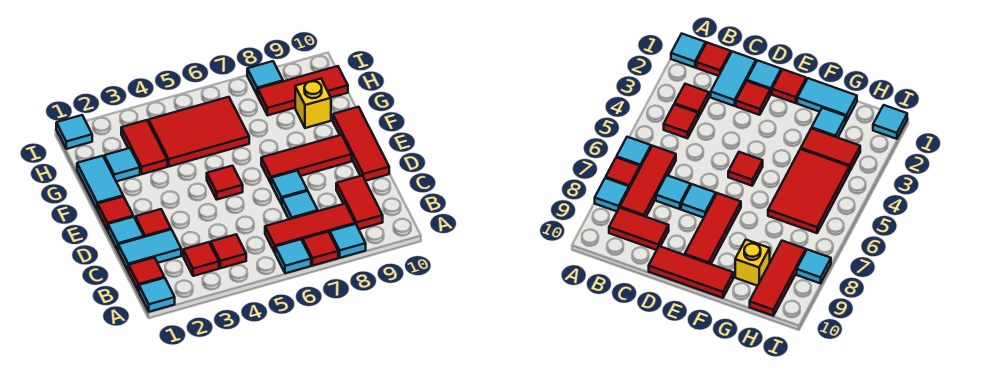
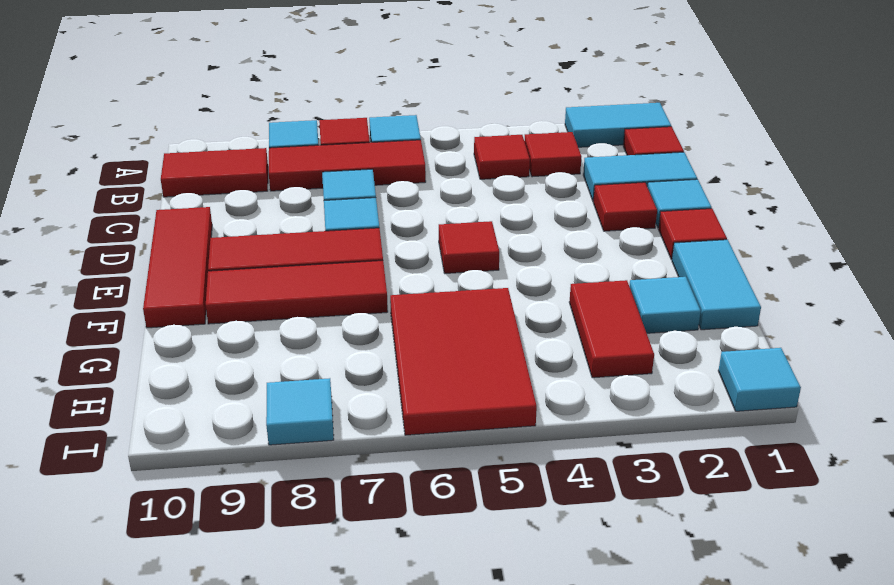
cyan tile A1 level 1 -> cyan tile A1:A2 level 1
red tile B9:C9 level 1 -> red tile B9:B10 level 1
red tile G4:H6 level 1 -> red tile G5:I6 level 1
yellow brick G9 level 1 -> none
red tile H8:H10 level 1 -> red tile F7:F9 level 1

